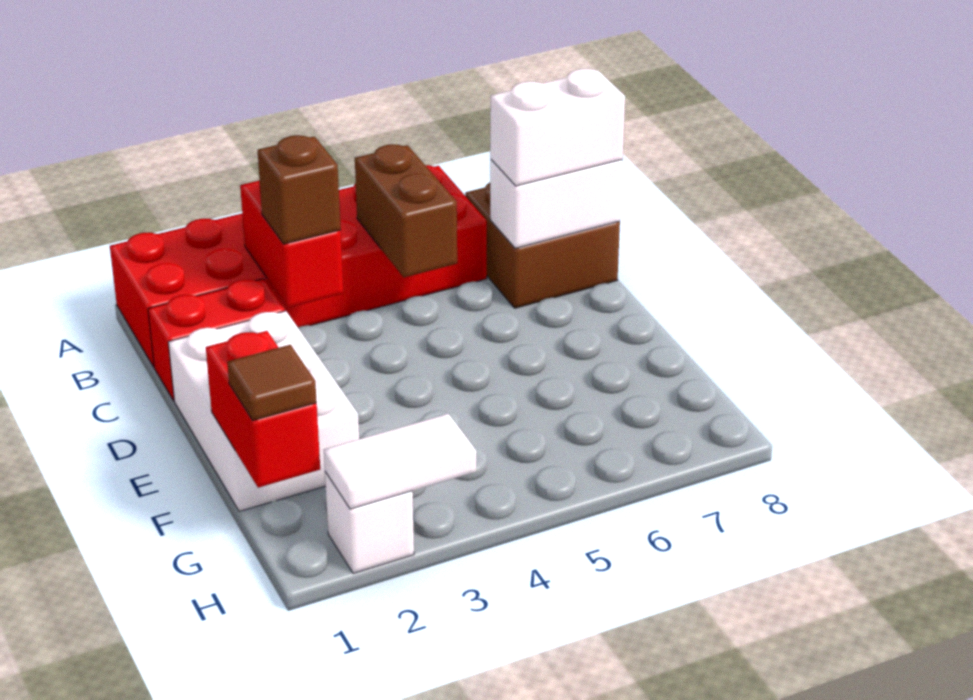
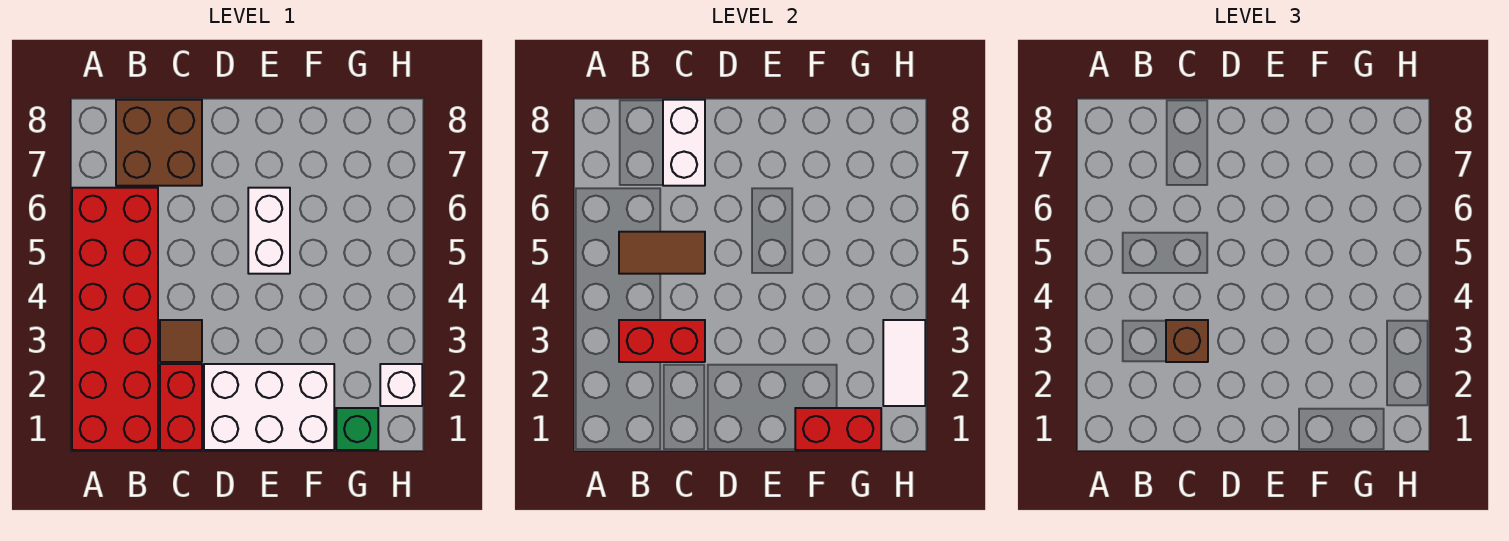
brown brick B5:C5 level 2 -> brown tile B5:C5 level 2
white brick C7:C8 level 3 -> white brick E5:E6 level 1
none -> green brick G1 level 1
brown tile G1 level 3 -> brown tile C3 level 1

